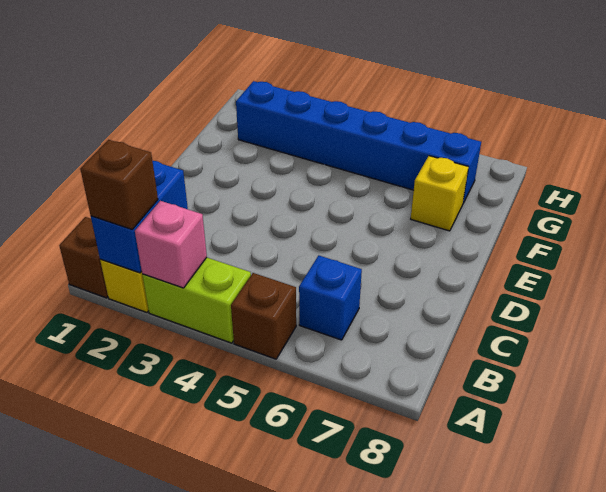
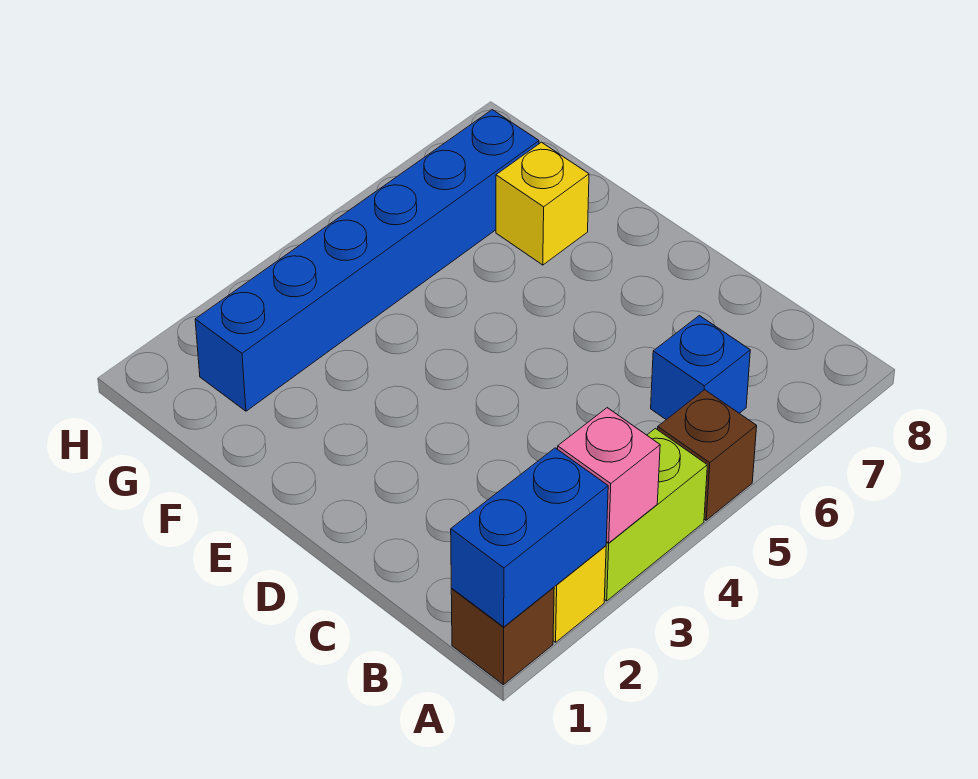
blue brick A2:B2 level 2 -> blue brick A1:A2 level 2
brown brick A2 level 3 -> none

